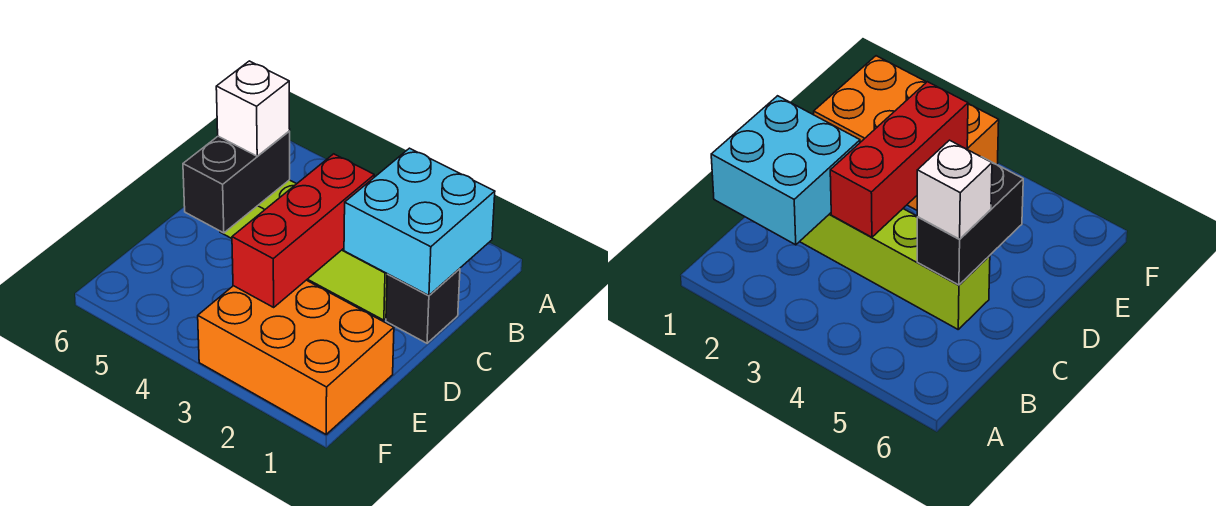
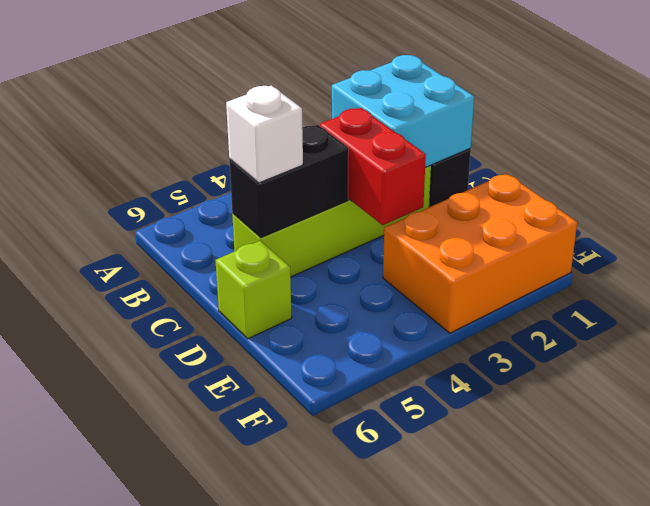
red brick C3:E3 level 2 -> red brick C3:D3 level 2
black brick C5:D5 level 2 -> black brick C4:C5 level 2
none -> lime brick D6 level 1

